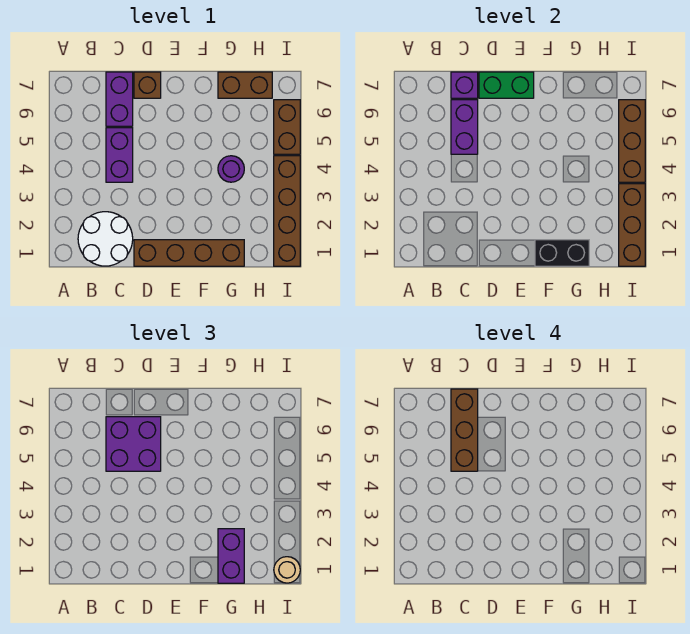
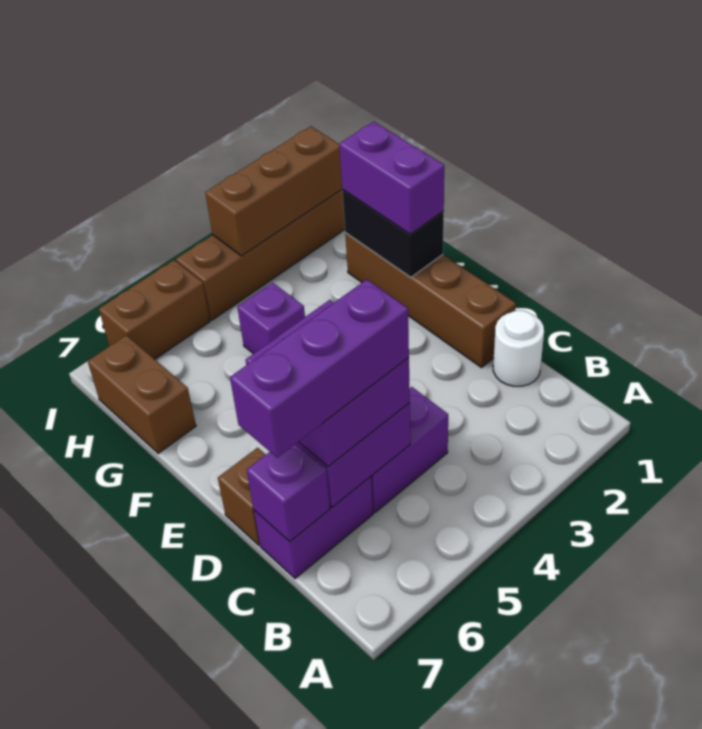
white round brick B1:C2 level 1 -> white round brick C1 level 1
brown brick C5:C7 level 4 -> purple brick C5:C7 level 4
green brick D7:E7 level 2 -> none
purple brick G1:G2 level 3 -> purple brick F1:G1 level 3
purple round brick G4 level 1 -> purple brick G4 level 1
tan round brick I1 level 3 -> none
brown brick I4:I6 level 2 -> none

